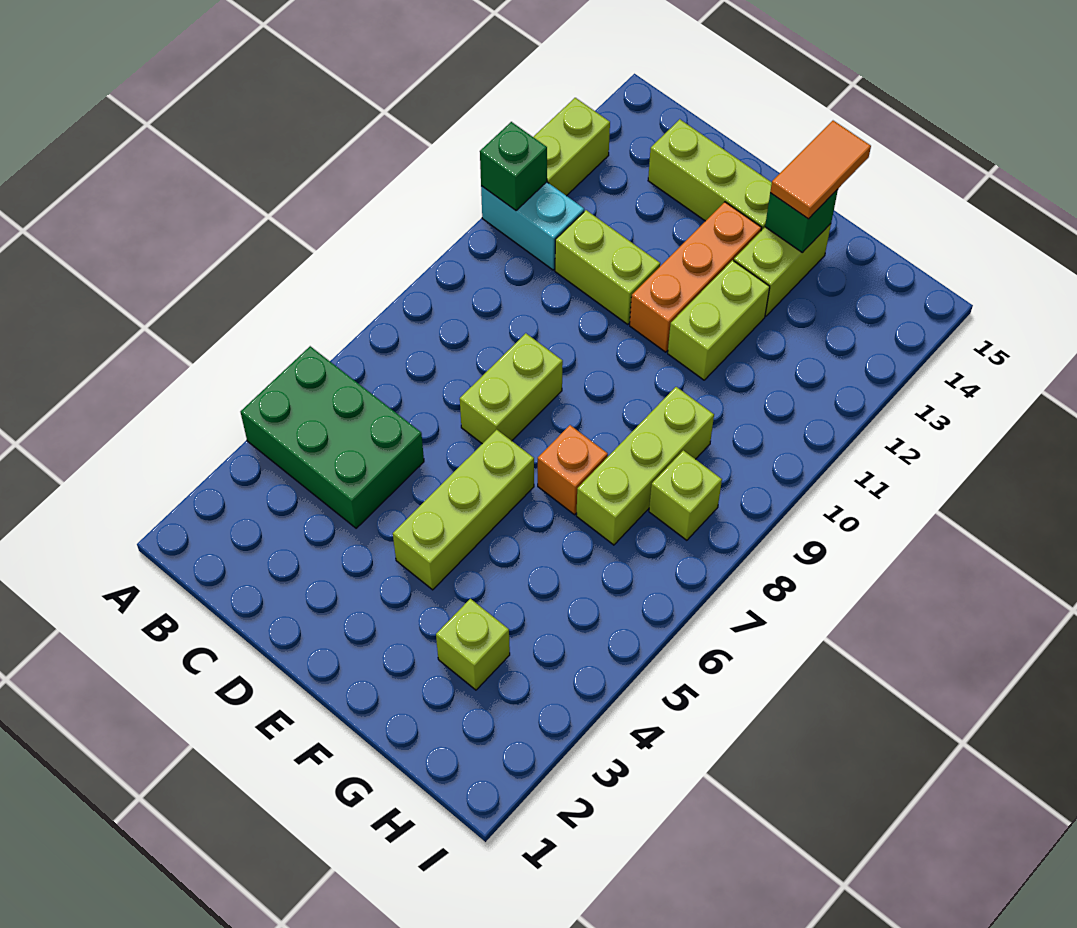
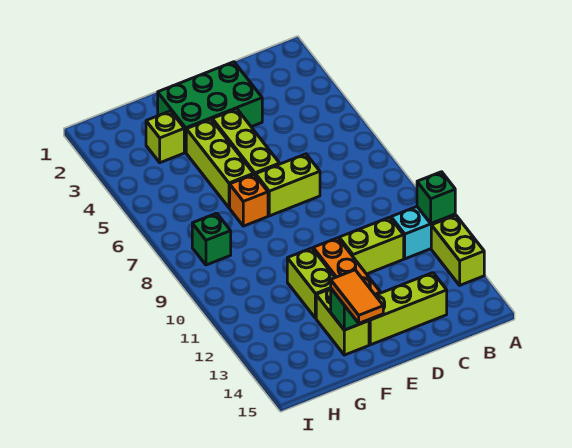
green brick A4:C5 level 1 -> green brick D2:F3 level 1
lime brick D7:D8 level 1 -> lime brick D7:E7 level 1
lime brick G7:G9 level 1 -> lime brick F4:F6 level 1
lime brick H8 level 1 -> green brick H8 level 1

